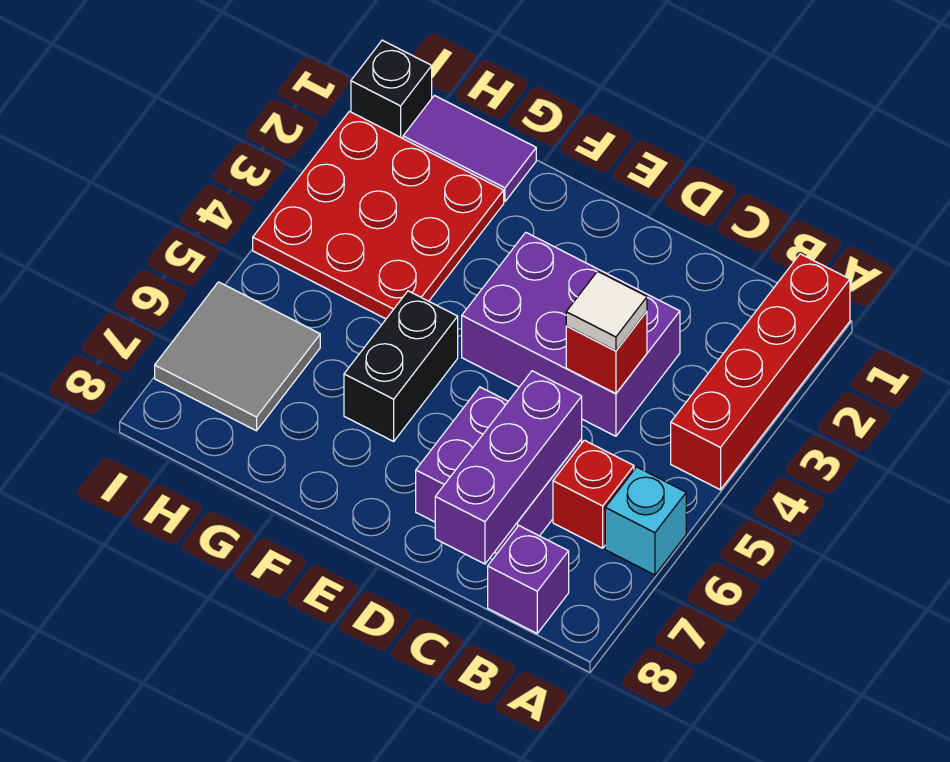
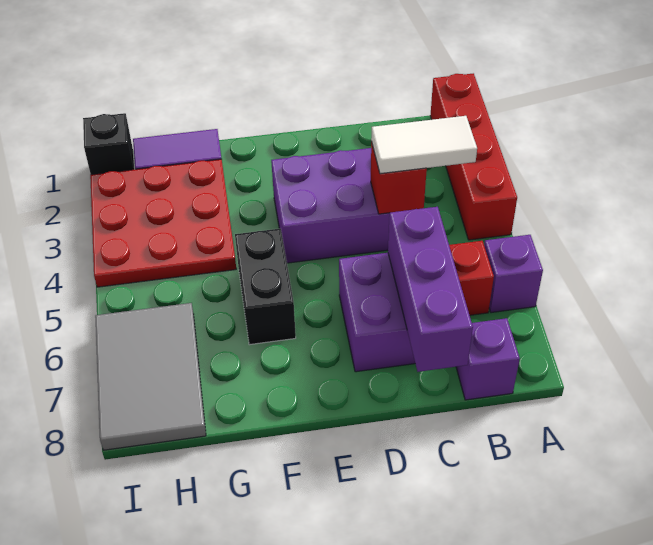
cyan brick A6 level 1 -> purple brick A6 level 1
white tile C4 level 3 -> white tile B4:C4 level 3
grey tile H6:I7 level 1 -> grey tile H6:I8 level 1

